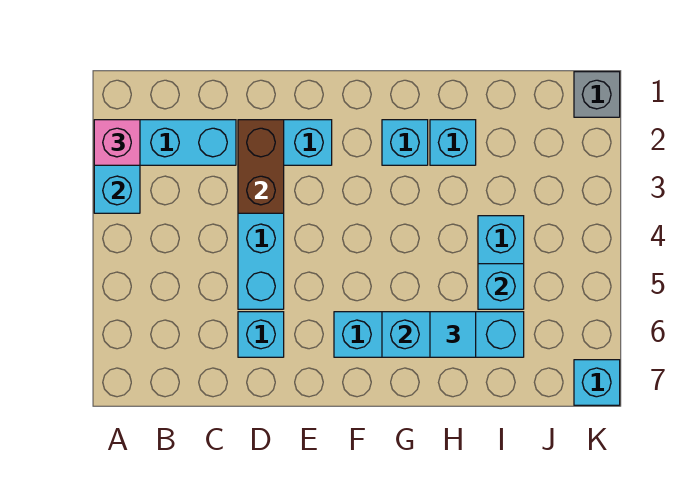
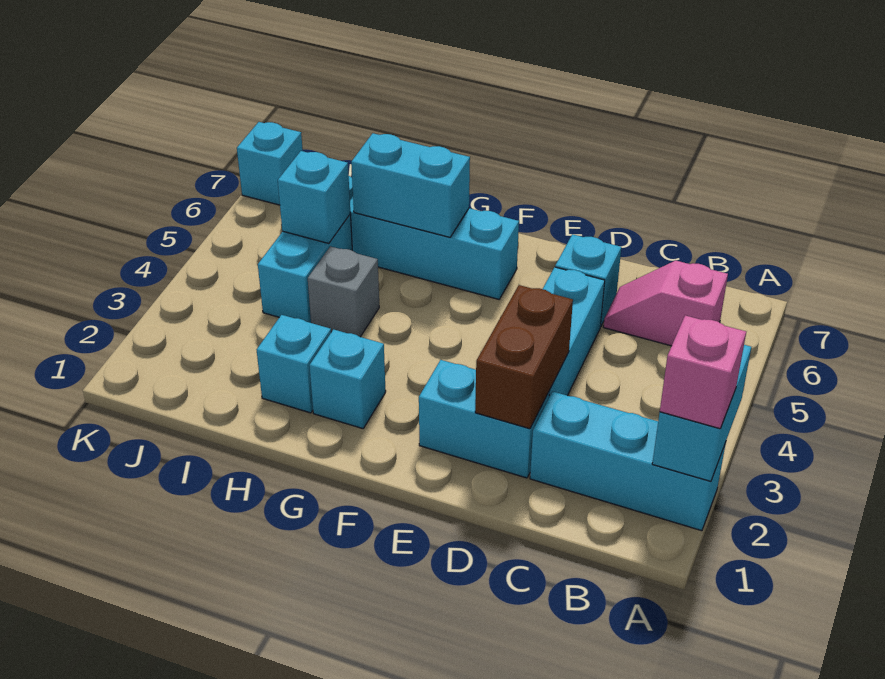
none -> pink slope B6:C6 level 1 top B
cyan tile H6 level 3 -> none
grey brick K1 level 1 -> grey brick H4 level 1

